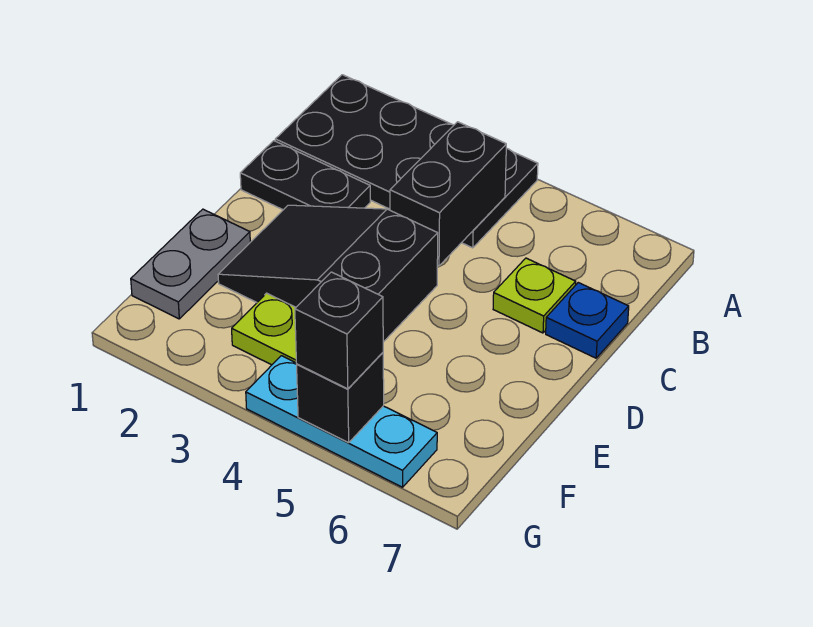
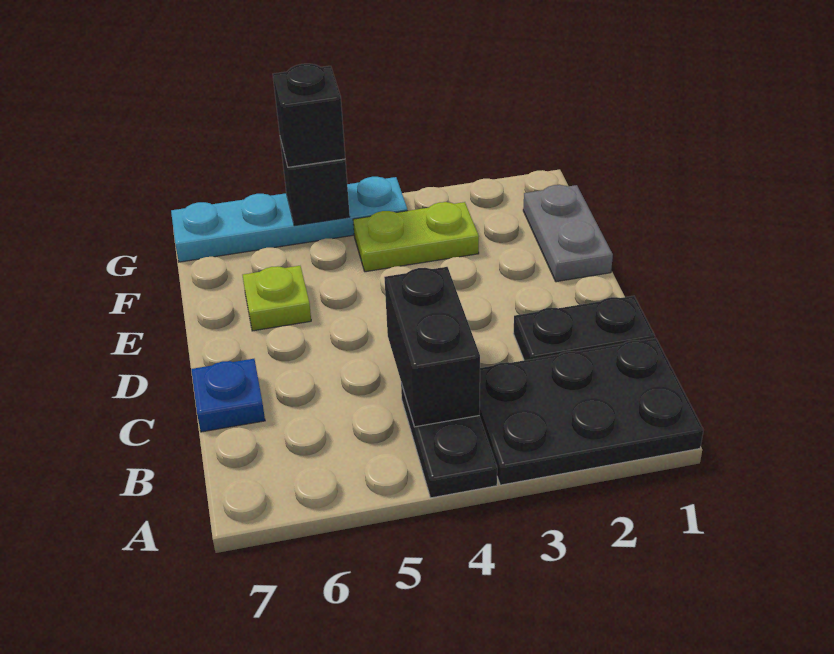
lime plate C6 level 1 -> lime plate E6 level 1
black slope D2:E4 level 1 top 4 -> none
cyan plate G4:G6 level 1 -> cyan plate G4:G7 level 1

